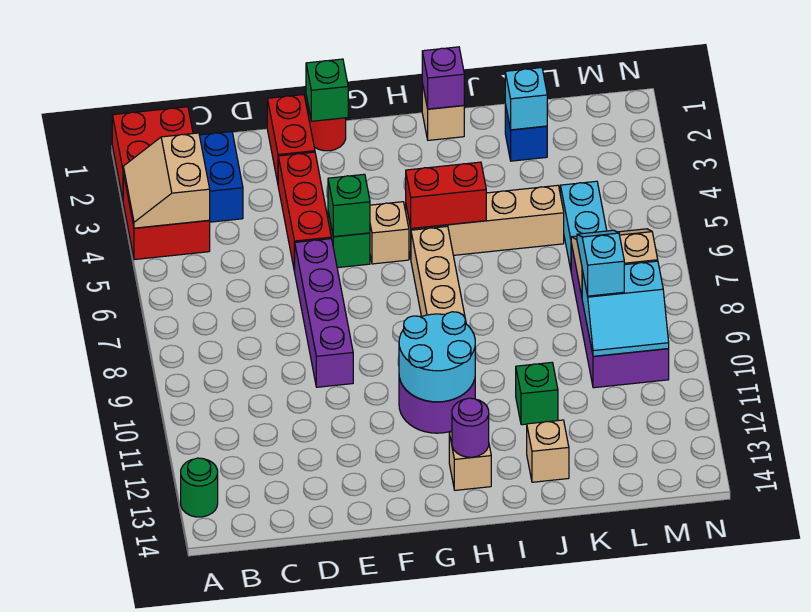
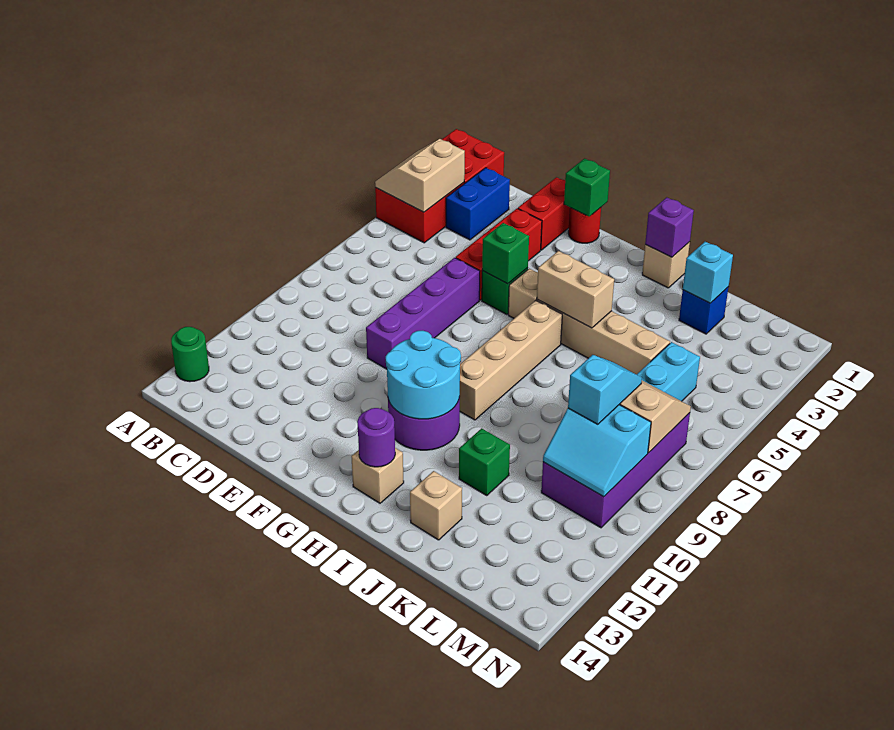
red brick H5:I5 level 2 -> tan brick H5:I5 level 2

